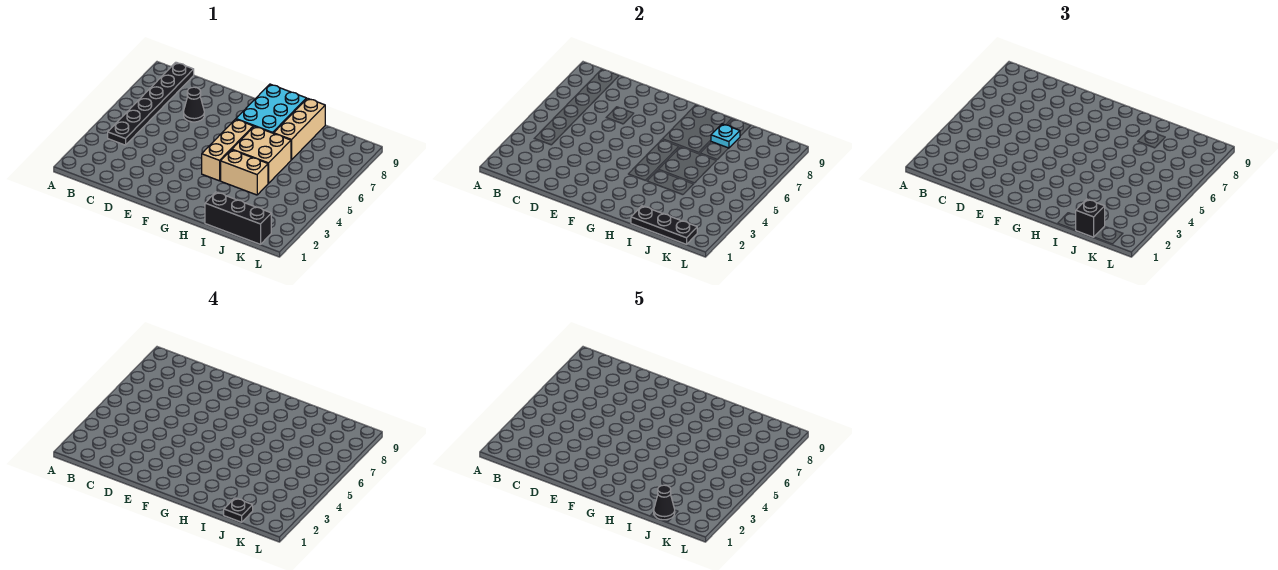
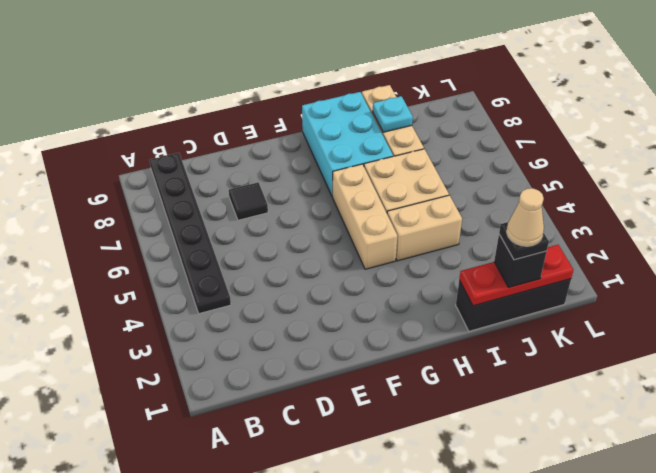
black cone D7 level 1 -> black tile D7 level 1
black plate I1:K1 level 2 -> red plate I1:K1 level 2
black cone J1 level 5 -> tan cone J1 level 5

